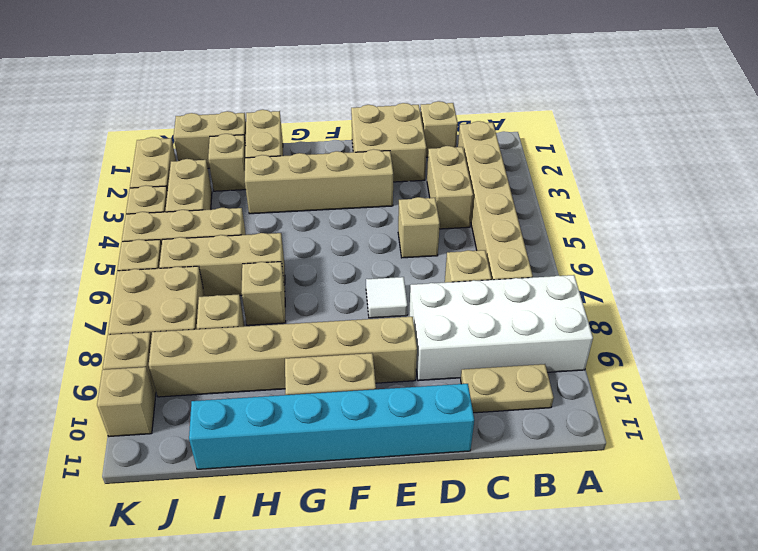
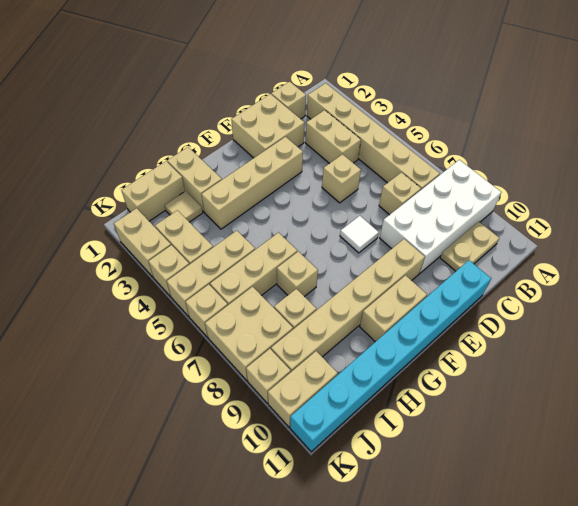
cyan brick D11:I11 level 1 -> cyan brick D11:K11 level 1
tan brick I2 level 1 -> tan tile I2 level 1
tan brick K10 level 1 -> tan brick J10:K10 level 1

